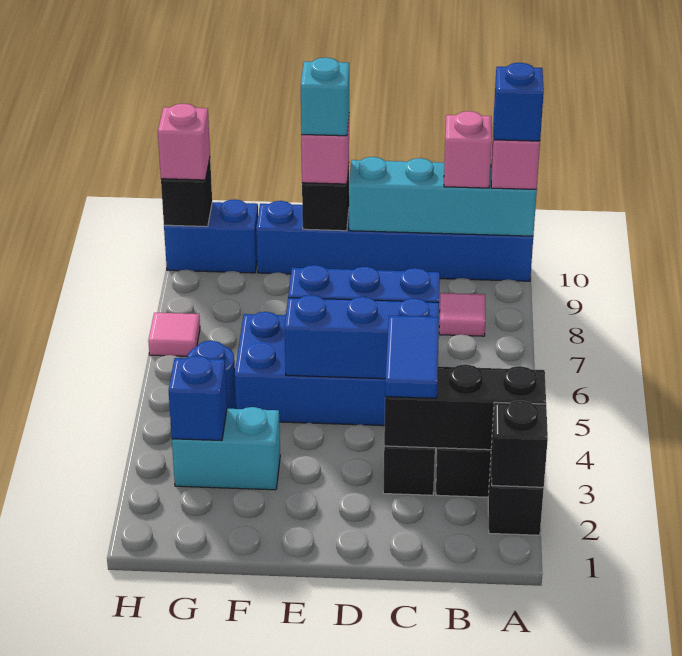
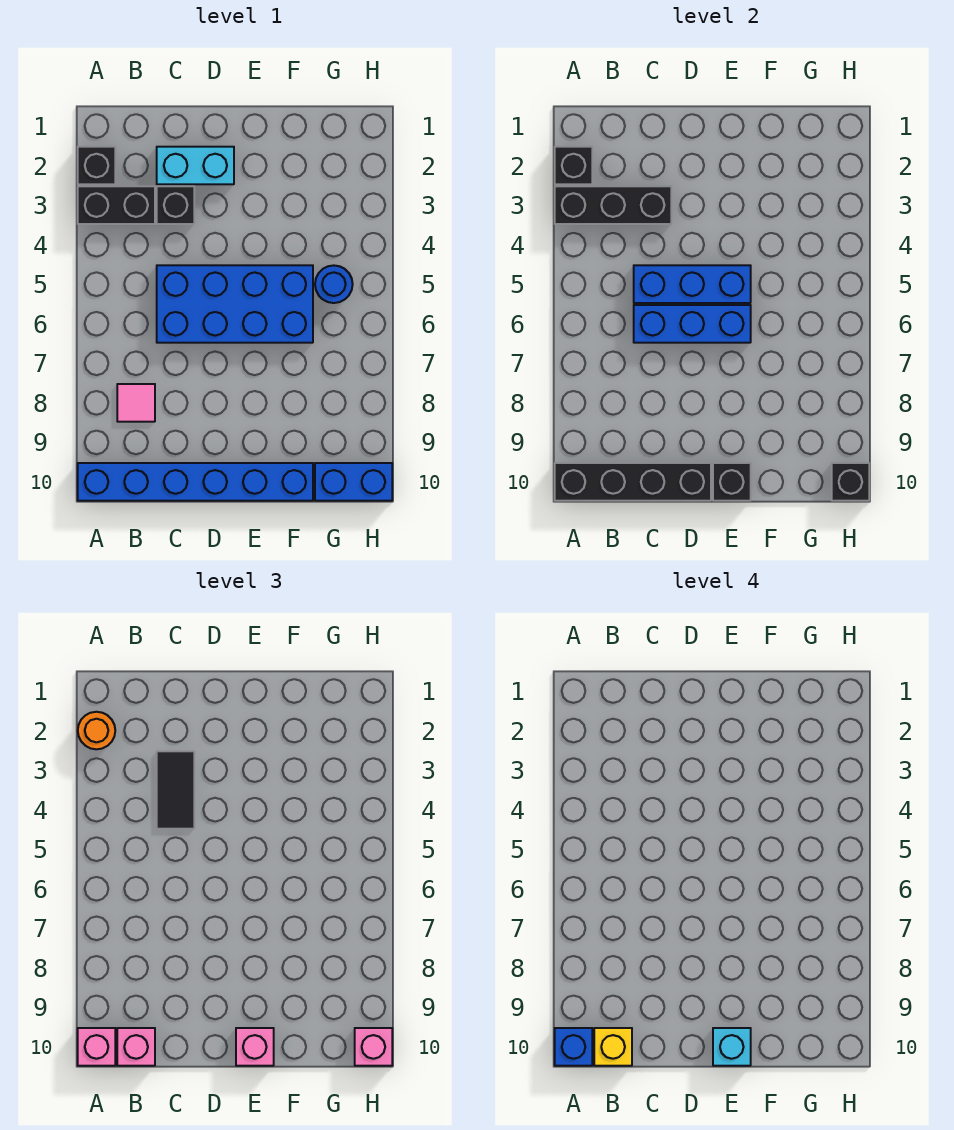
none -> orange round brick A2 level 3
cyan brick A10:D10 level 2 -> black brick A10:D10 level 2
none -> yellow brick B10 level 4
blue tile C3:C4 level 3 -> black tile C3:C4 level 3
cyan brick F3:G3 level 1 -> cyan brick C2:D2 level 1
blue brick G3 level 2 -> none
pink tile H7 level 1 -> none

